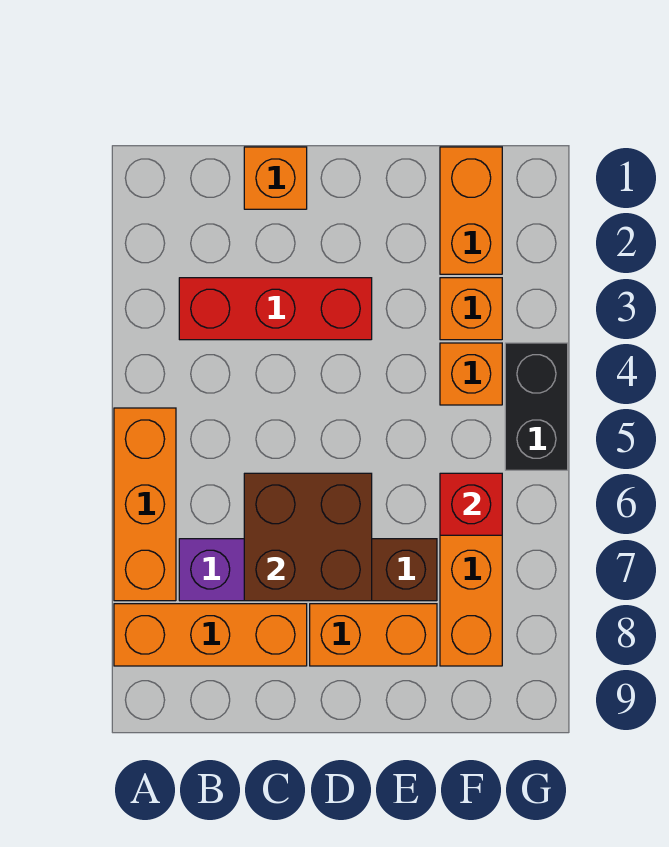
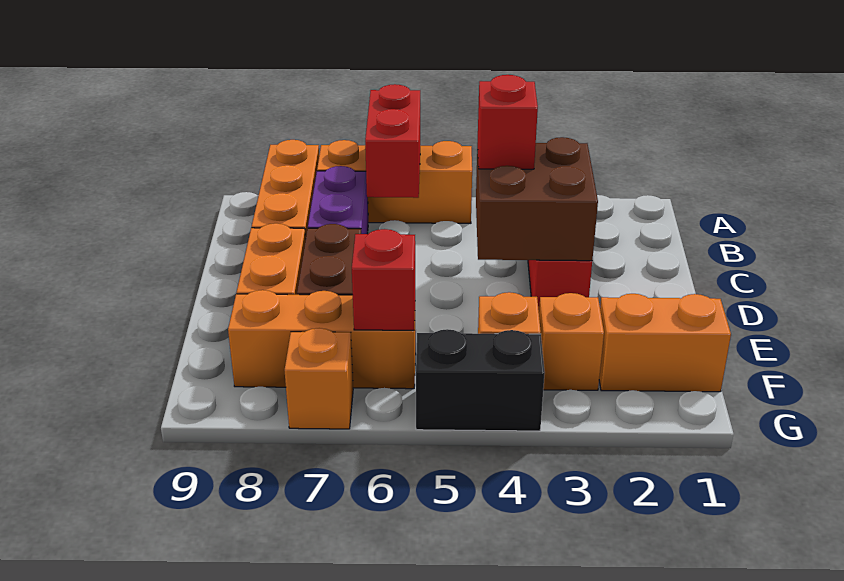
none -> red brick A6:B6 level 2
orange brick C1 level 1 -> orange brick G7 level 1
none -> red brick C4 level 3
brown brick C6:D7 level 2 -> brown brick C3:D4 level 2

